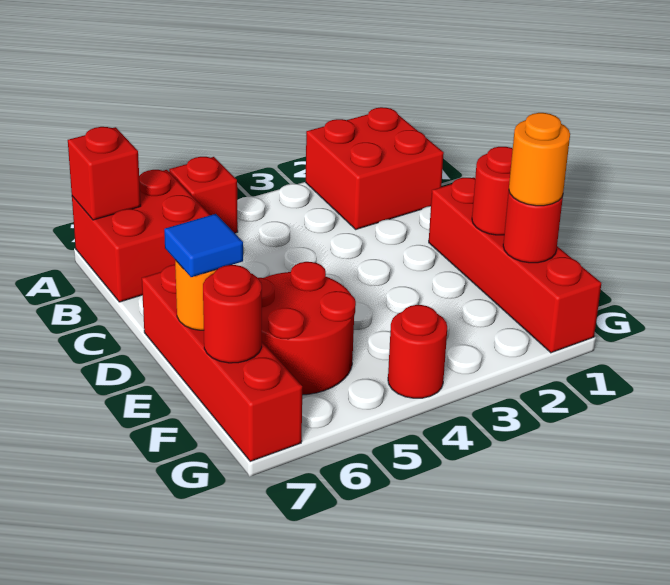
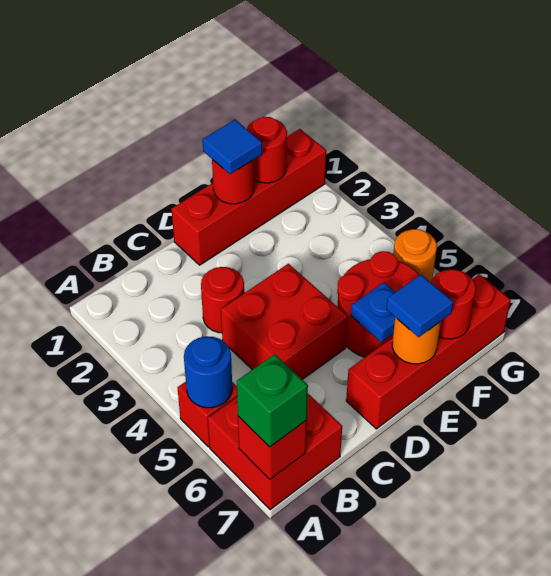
red brick A1:B2 level 1 -> red brick C4:D5 level 1
none -> blue round brick A5 level 2
none -> green brick A7 level 3
none -> blue tile E1 level 3
none -> blue plate E6 level 2
orange round brick F1 level 3 -> orange round brick G5 level 1
red round brick G4 level 1 -> red round brick C3 level 1

